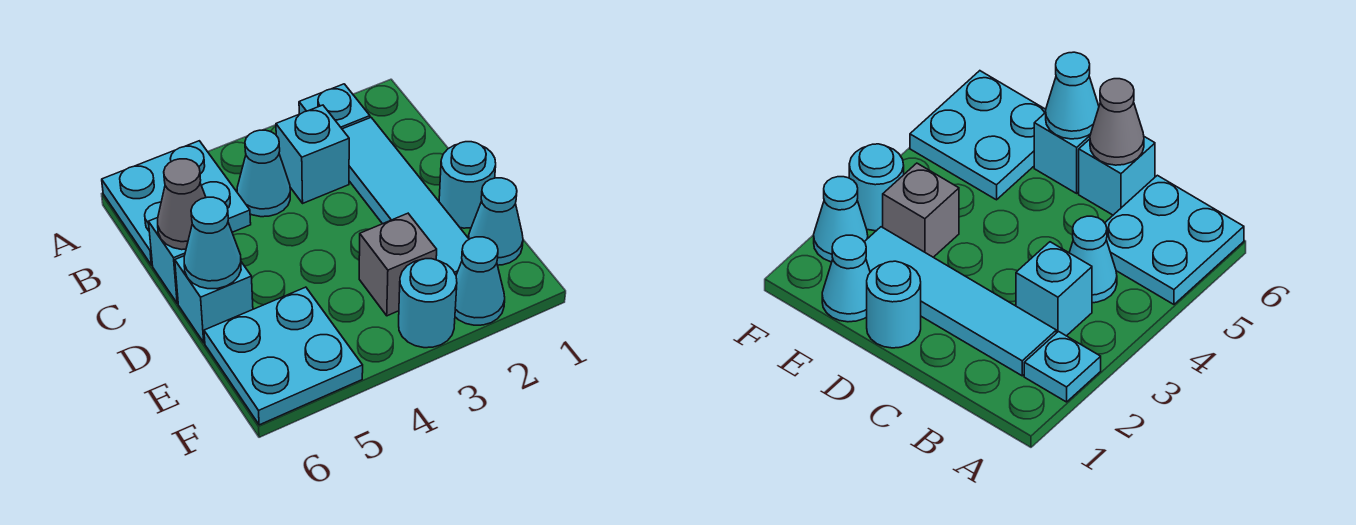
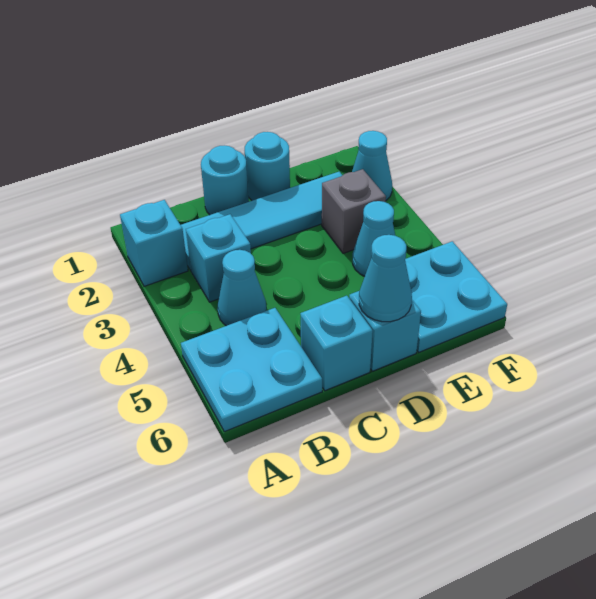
cyan plate A2 level 1 -> cyan brick A2 level 1
grey cone C6 level 2 -> none
cyan cone E1 level 1 -> cyan cone E4 level 1
cyan round brick F3 level 1 -> cyan round brick C1 level 1

